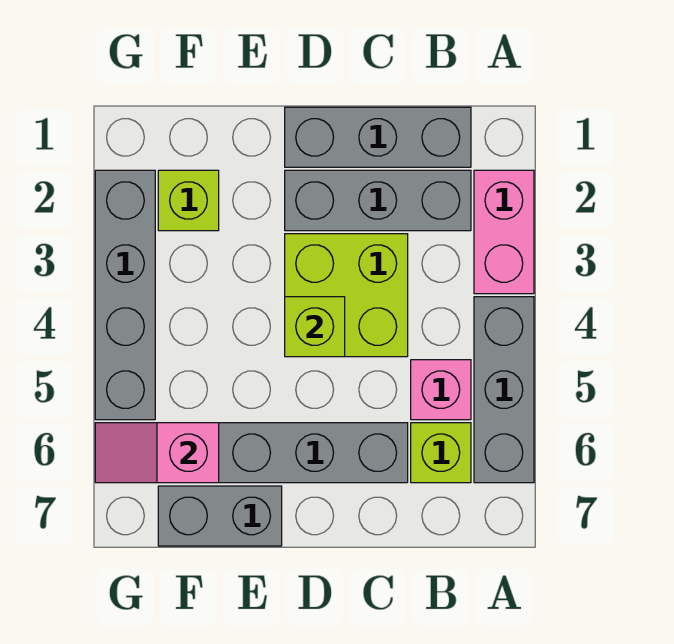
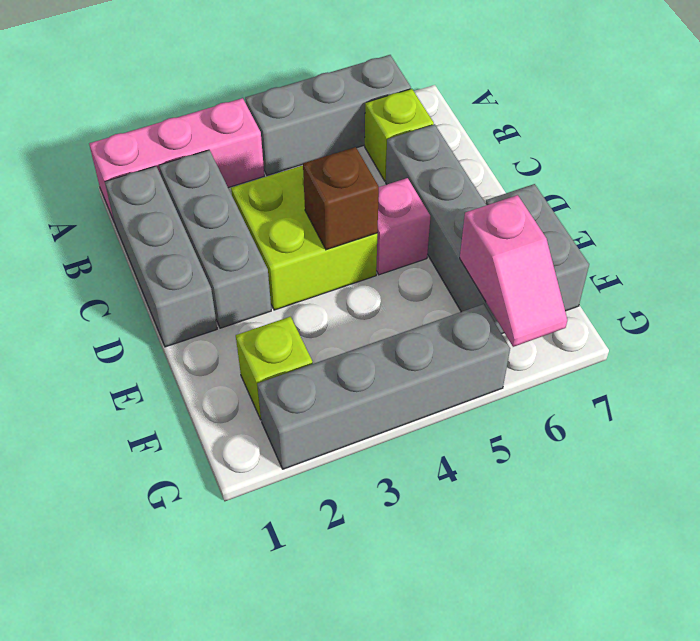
pink brick A2:A3 level 1 -> pink brick A1:A3 level 1
pink brick B5 level 1 -> pink brick D5 level 1
lime brick D4 level 2 -> brown brick D4 level 2

